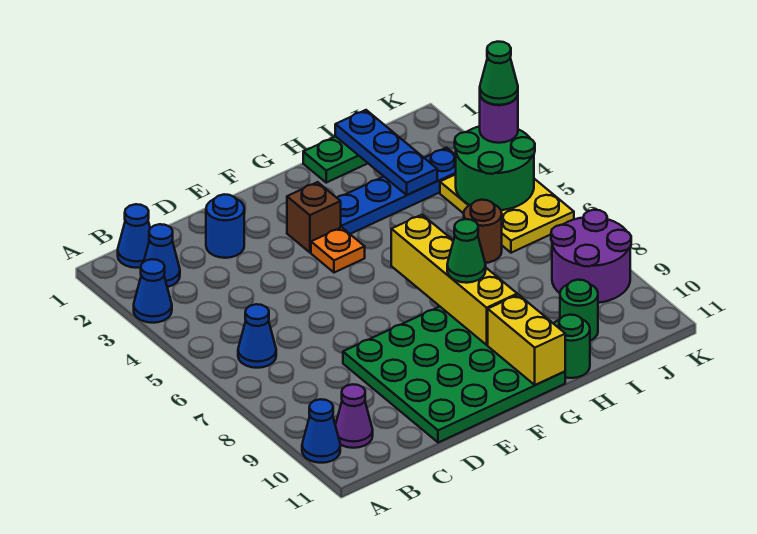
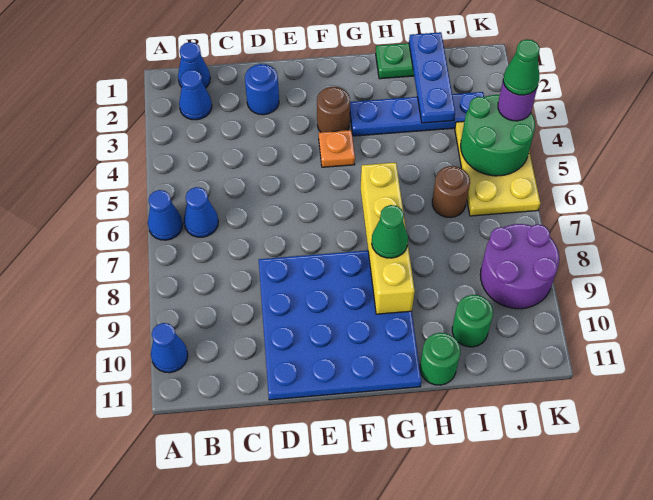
blue cone A3 level 1 -> blue cone A6 level 1
purple cone B10 level 1 -> none
green plate D8:G11 level 1 -> blue plate D8:G11 level 1
brown brick F3 level 1 -> brown round brick F3 level 1
yellow brick G10:G11 level 2 -> none

